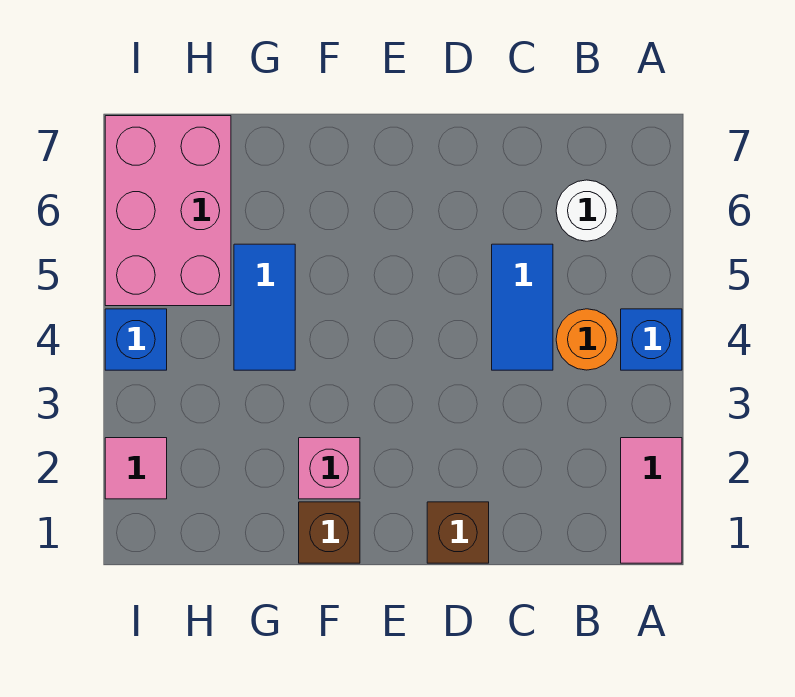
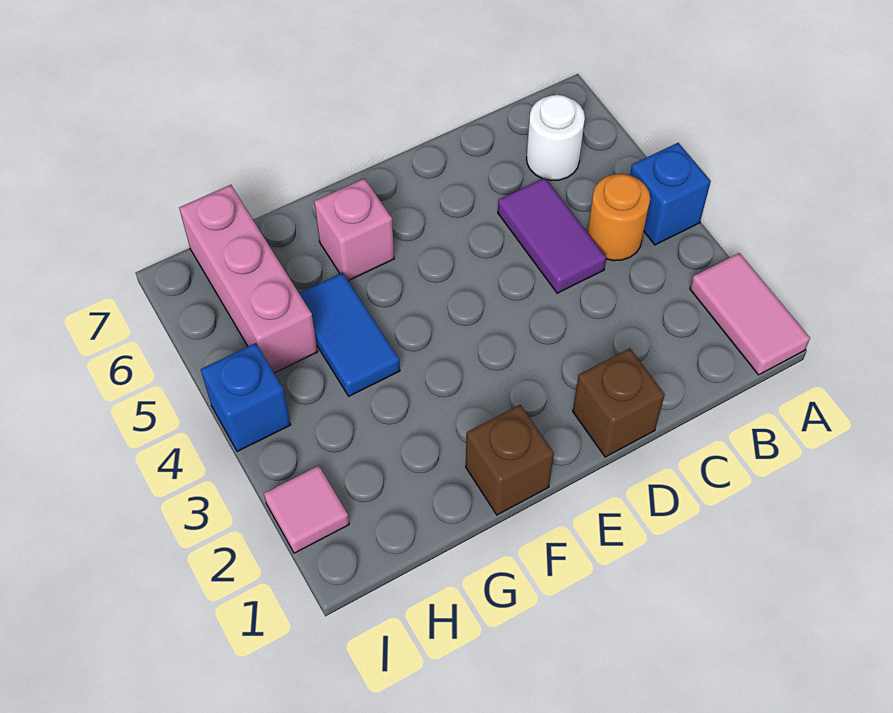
blue tile C4:C5 level 1 -> purple tile C4:C5 level 1
pink brick F2 level 1 -> pink brick F6 level 1
pink brick H5:I7 level 1 -> pink brick H5:H7 level 1

